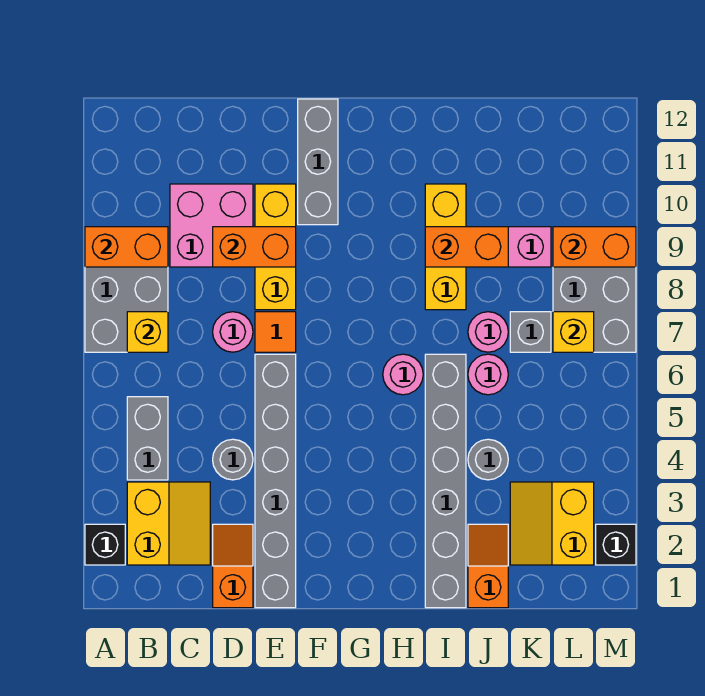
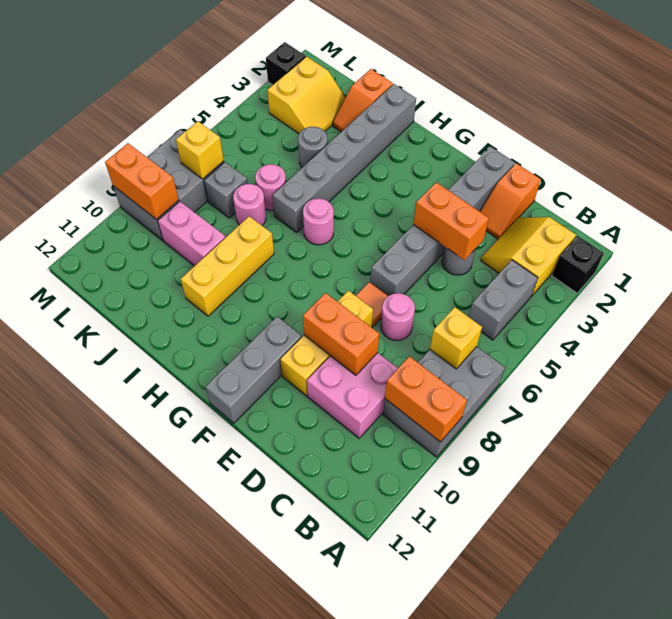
orange brick I9:J9 level 2 -> orange brick D4:E4 level 2

